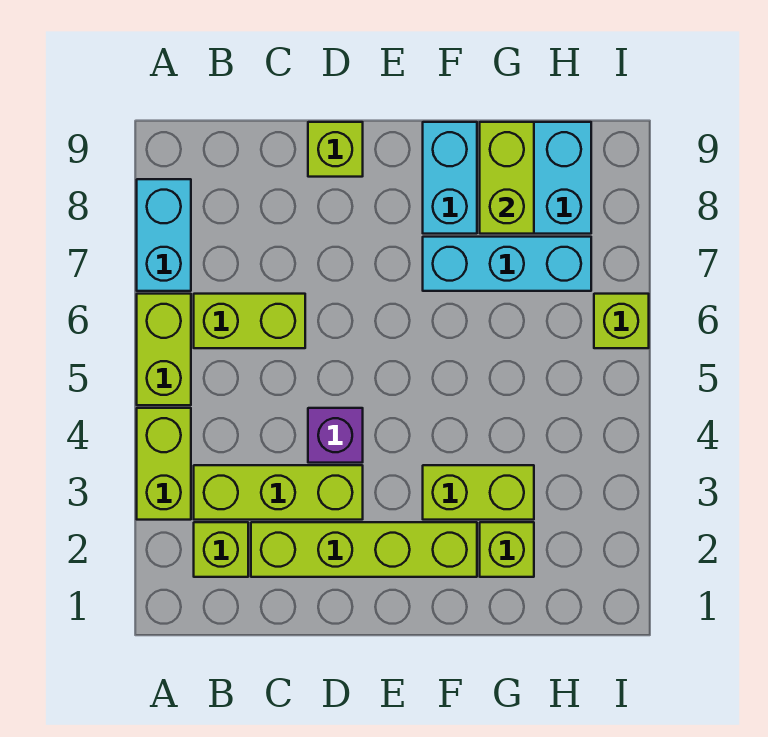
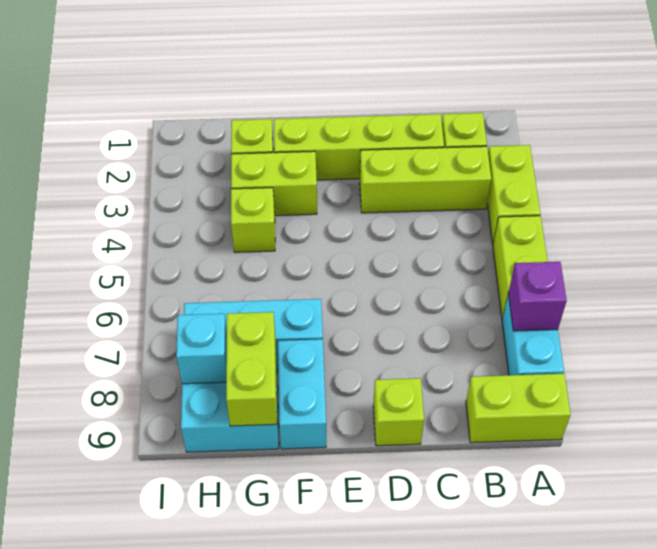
lime brick B6:C6 level 1 -> lime brick A9:B9 level 1
purple brick D4 level 1 -> purple brick A7 level 2
none -> cyan brick H8 level 2
lime brick I6 level 1 -> lime brick G4 level 1

